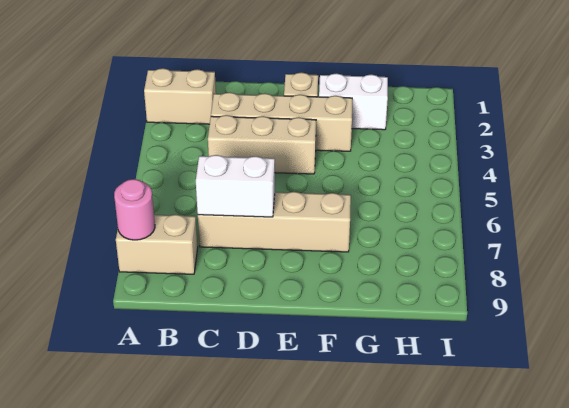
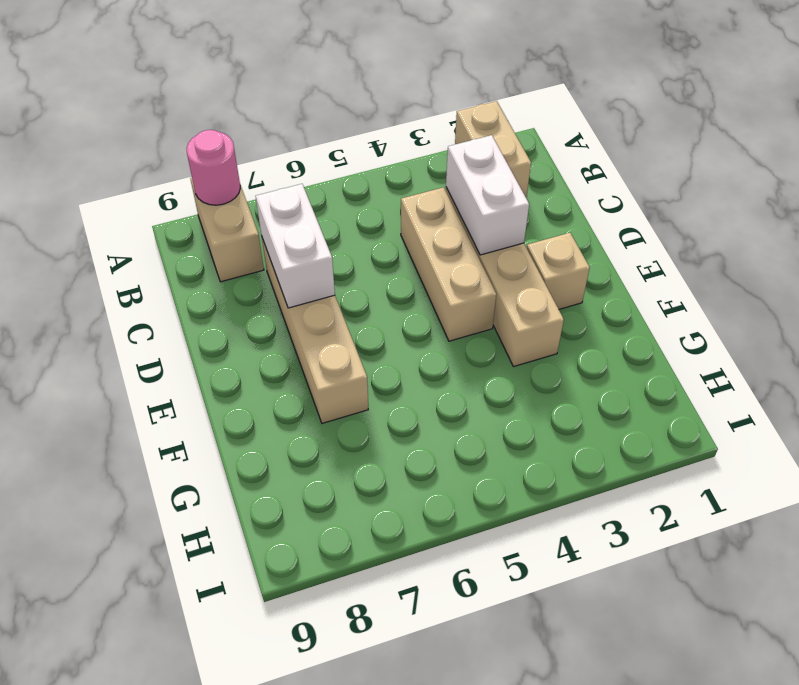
white brick F2:G2 level 1 -> white brick C3:D3 level 2

